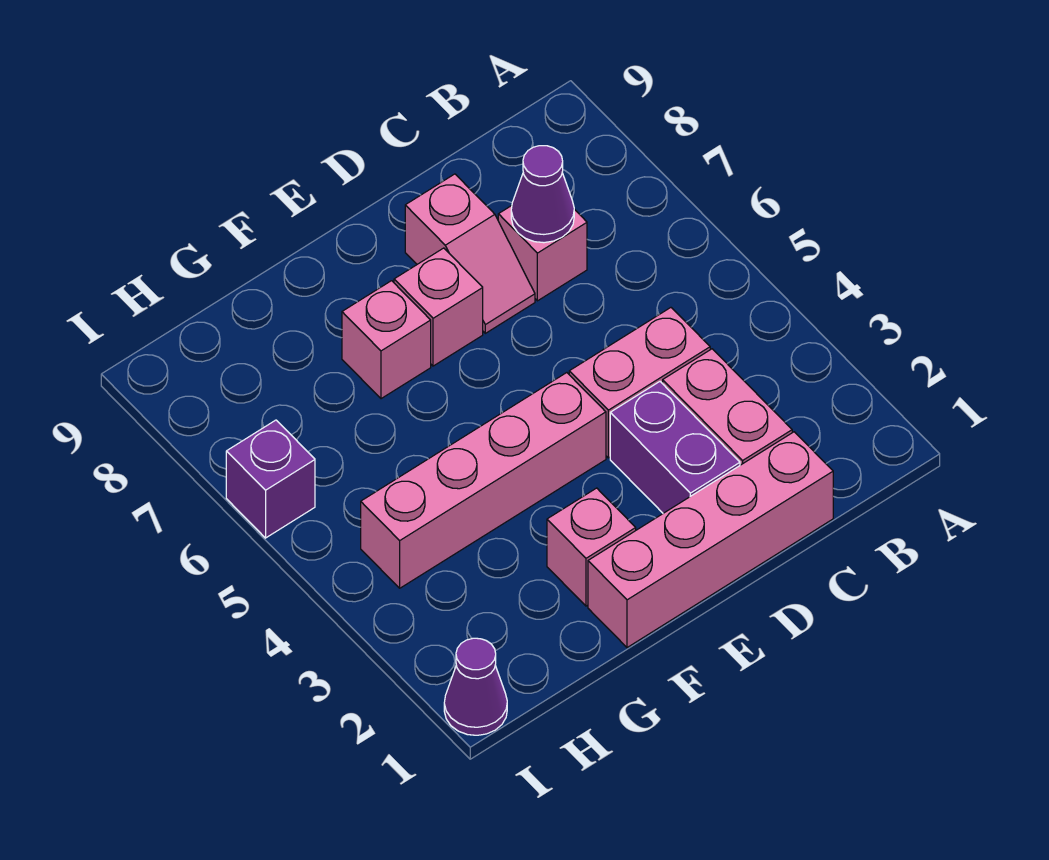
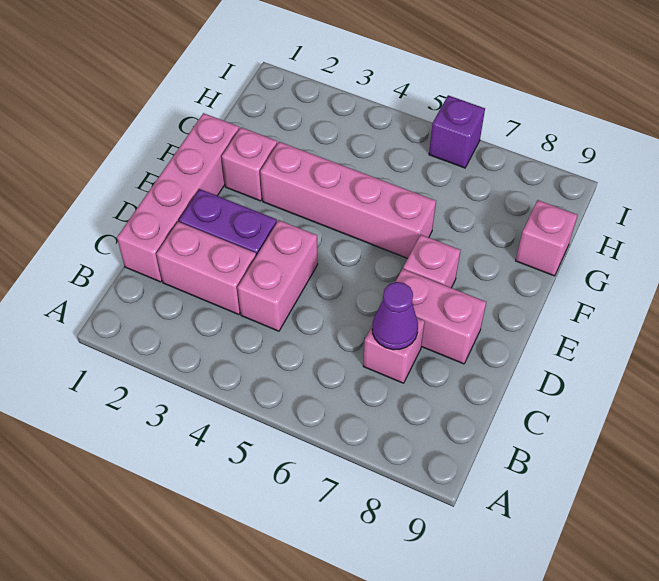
pink slope D7:D8 level 1 top 8 -> pink brick D7:D8 level 1
pink brick E4:H4 level 1 -> pink brick F3:F6 level 1
pink brick F7 level 1 -> pink brick G9 level 1
purple cone I1 level 1 -> none

